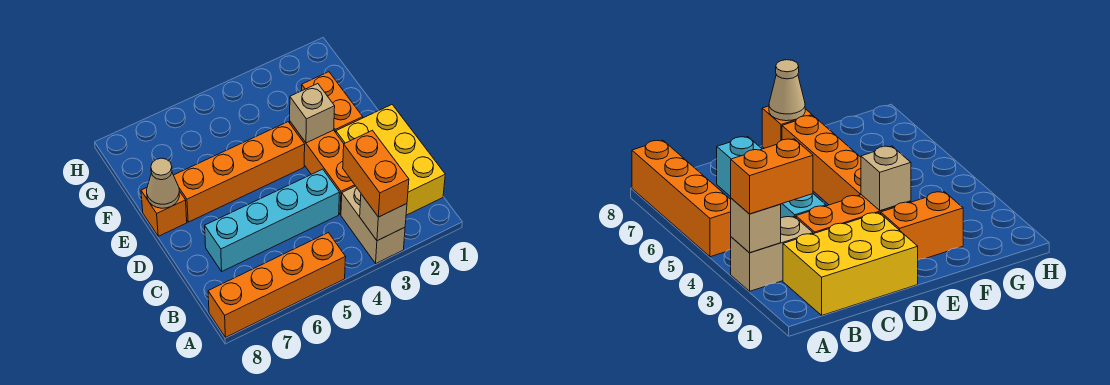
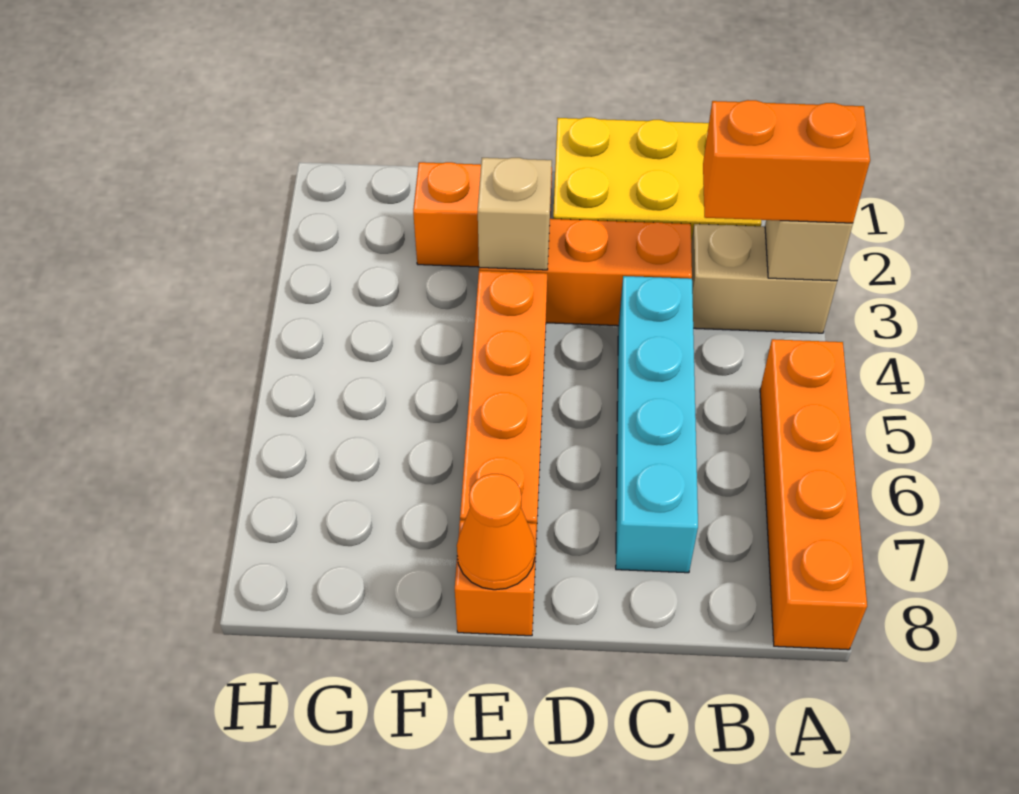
tan cone E8 level 2 -> orange cone E8 level 2

